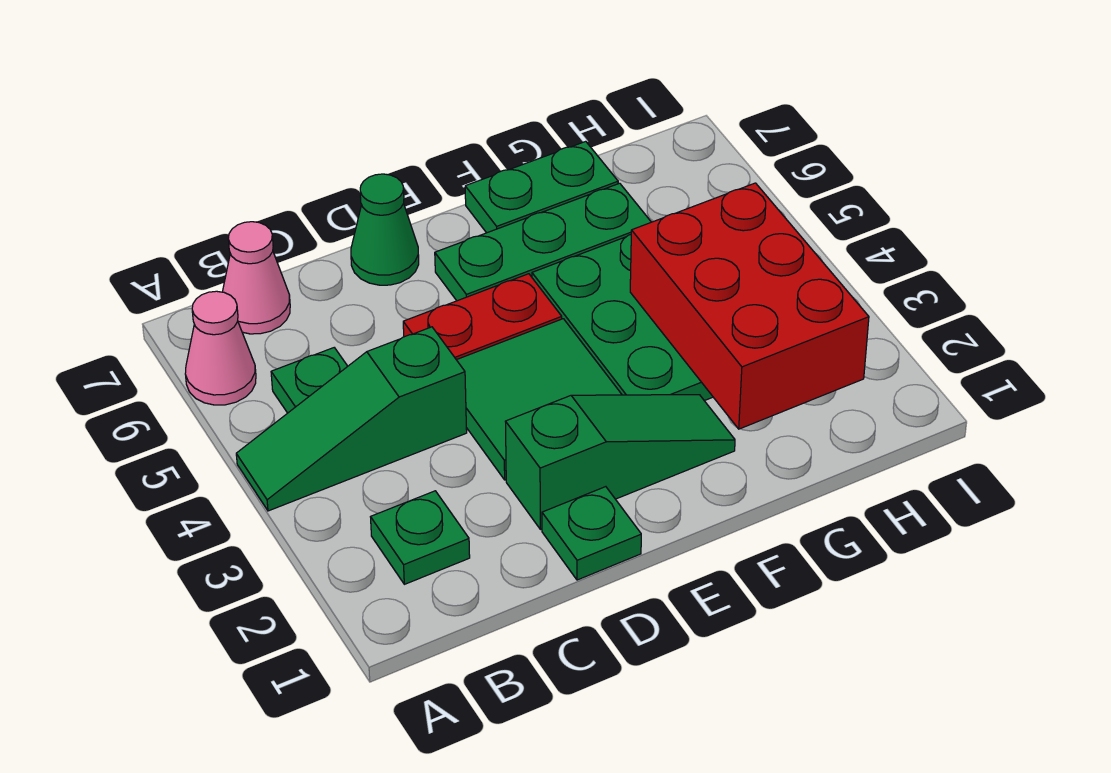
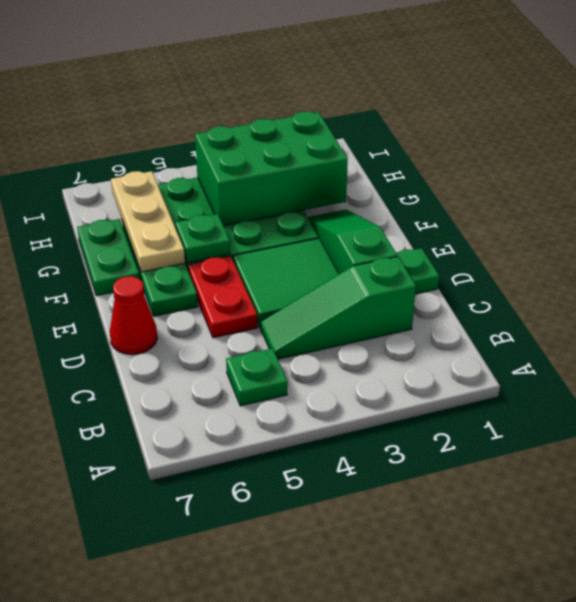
green slope A4:C4 level 1 top C -> green slope C2:C4 level 1 top 2
pink cone A6 level 1 -> none
green plate B2 level 1 -> green plate F5 level 2
pink cone B7 level 1 -> none
green cone D7 level 1 -> red cone D7 level 1
none -> tan plate F6:H6 level 2
red brick G2:H4 level 2 -> green brick G2:H4 level 2

